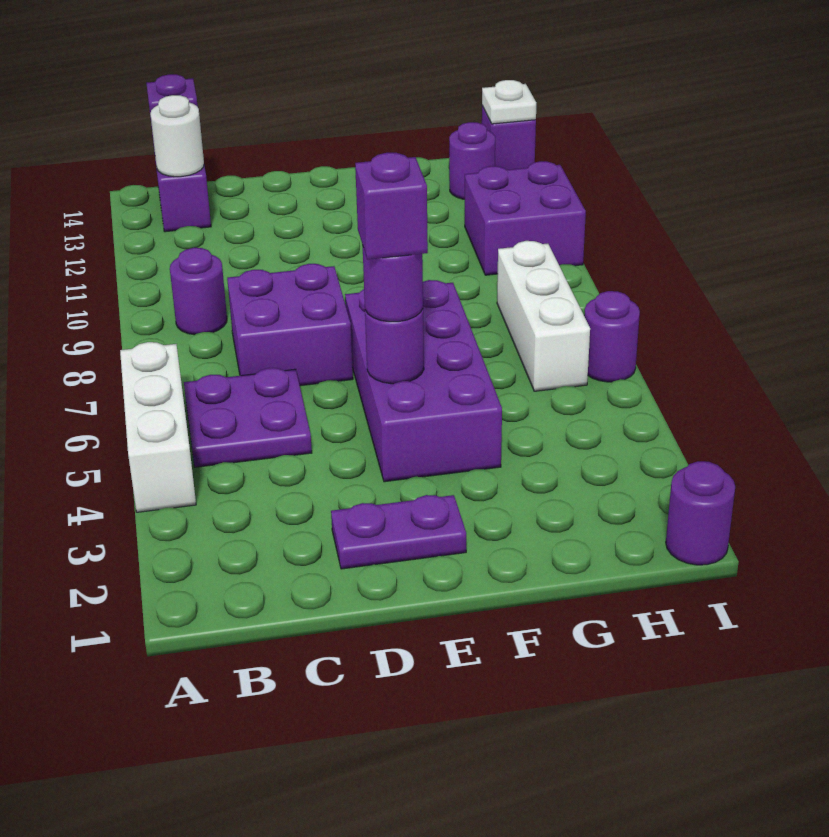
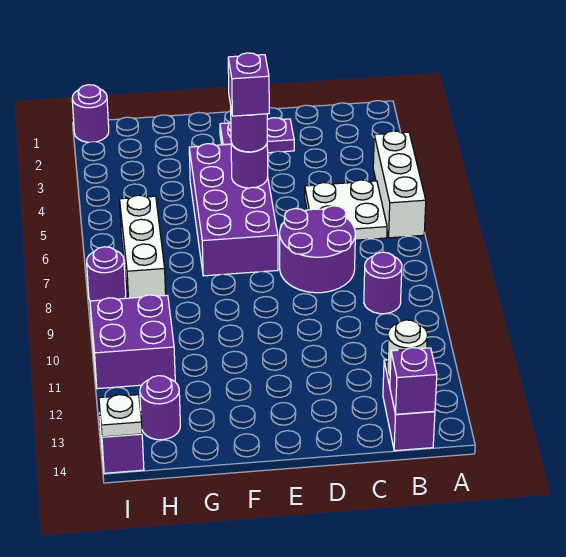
purple plate B5:C6 level 1 -> white plate B5:C6 level 1
purple brick C7:D8 level 1 -> purple round brick C7:D8 level 1
purple round brick I6 level 1 -> purple round brick I8 level 1

